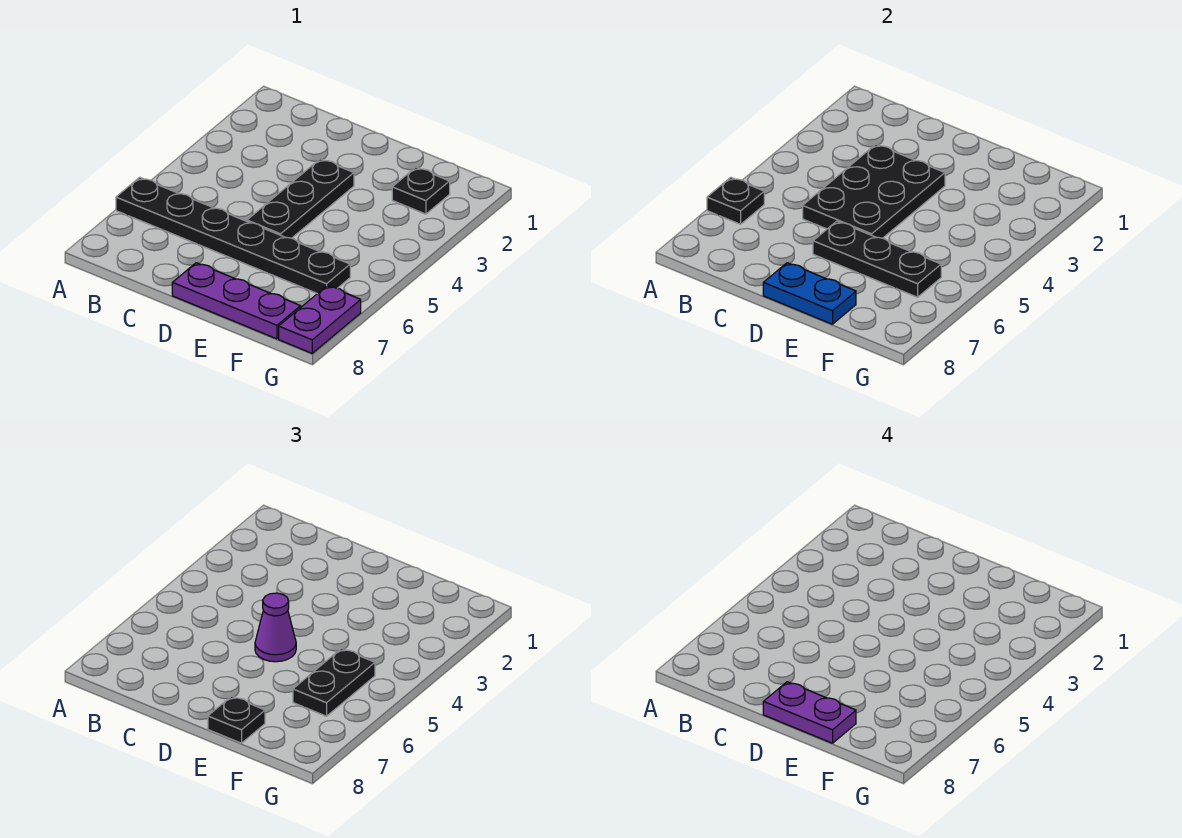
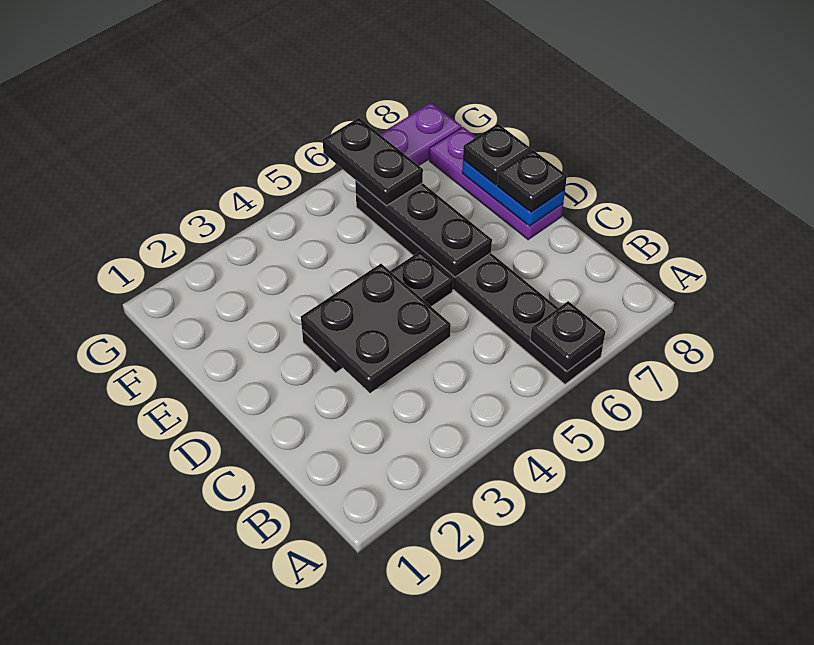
black plate C3:D5 level 2 -> black plate C3:D4 level 2
purple cone D5 level 3 -> none
purple plate D8:E8 level 4 -> none
black plate F2 level 1 -> black plate D8 level 3
black plate F5:F6 level 3 -> black plate F6:G6 level 3

